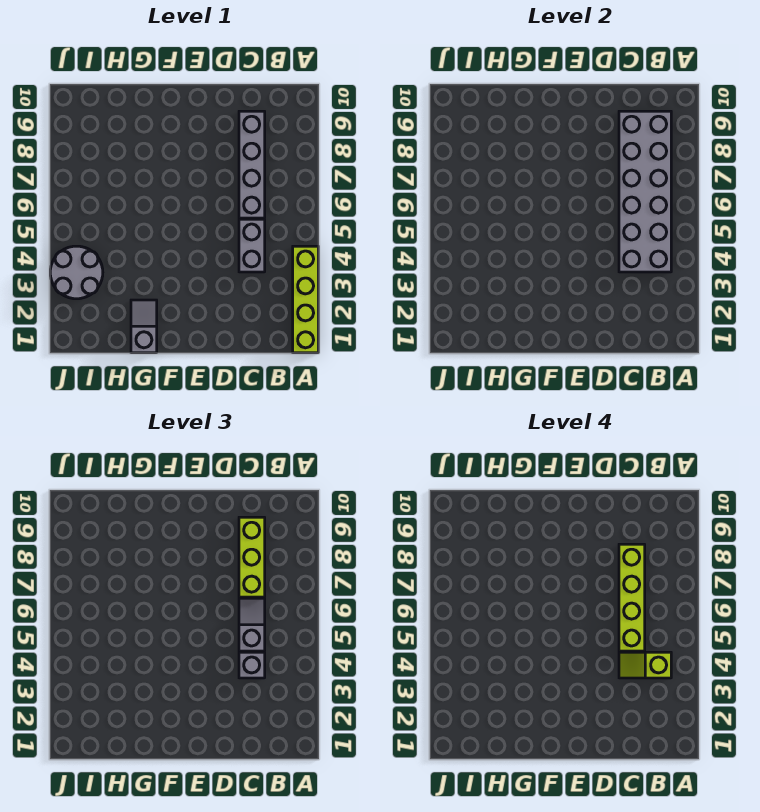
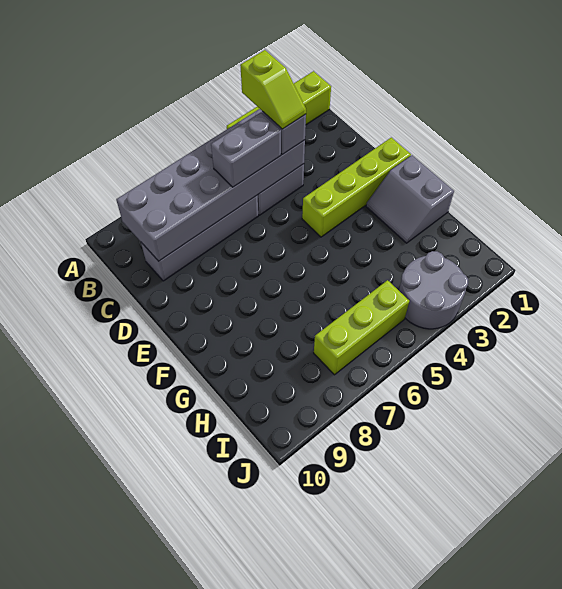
grey slope C5:C6 level 3 top 5 -> grey brick C5:C6 level 3
lime brick C5:C8 level 4 -> lime brick E1:E4 level 1
lime brick C7:C9 level 3 -> lime brick I5:I7 level 1
grey slope G1:G2 level 1 top 1 -> grey slope F1:G2 level 1 top 1

